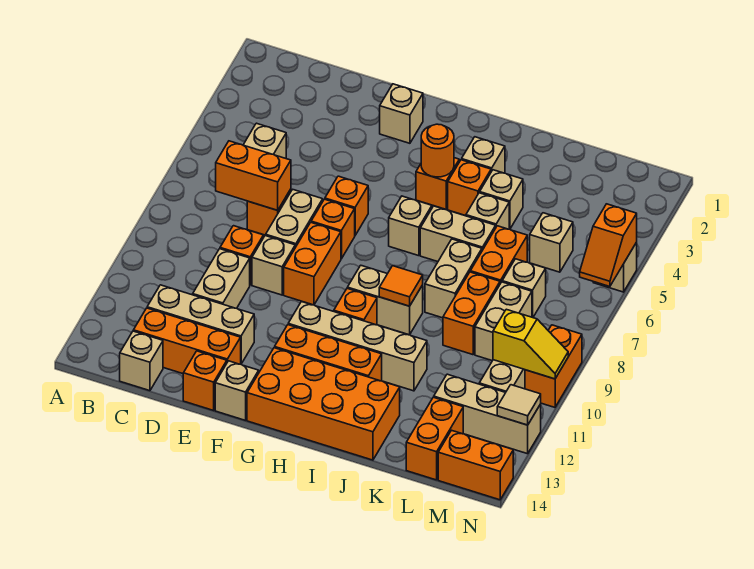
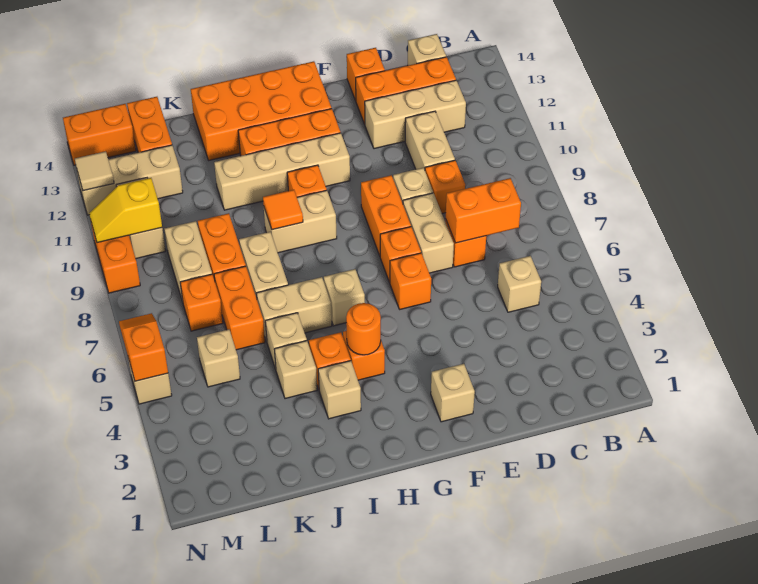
tan brick F14 level 1 -> none
tan brick L7 level 1 -> orange brick L7 level 1

